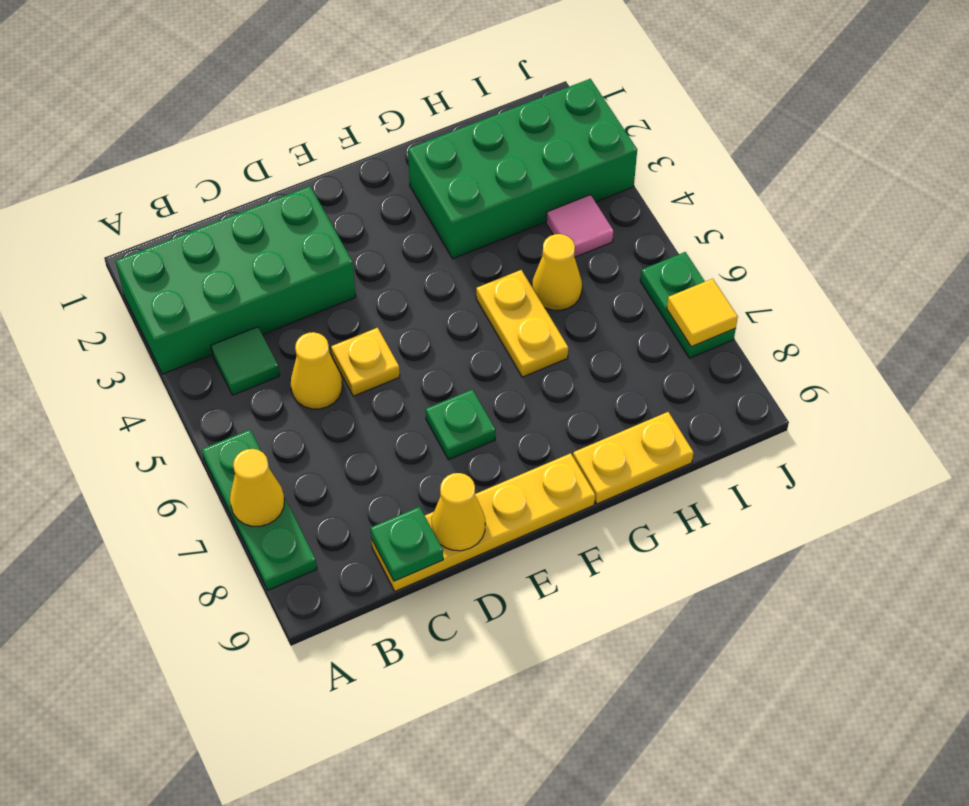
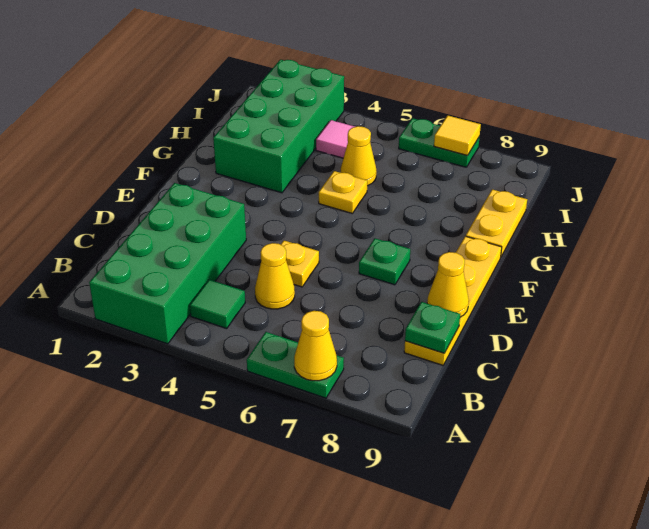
green plate A6:A8 level 1 -> green plate A6:A7 level 1
yellow plate G5:G6 level 1 -> yellow plate G5 level 1

